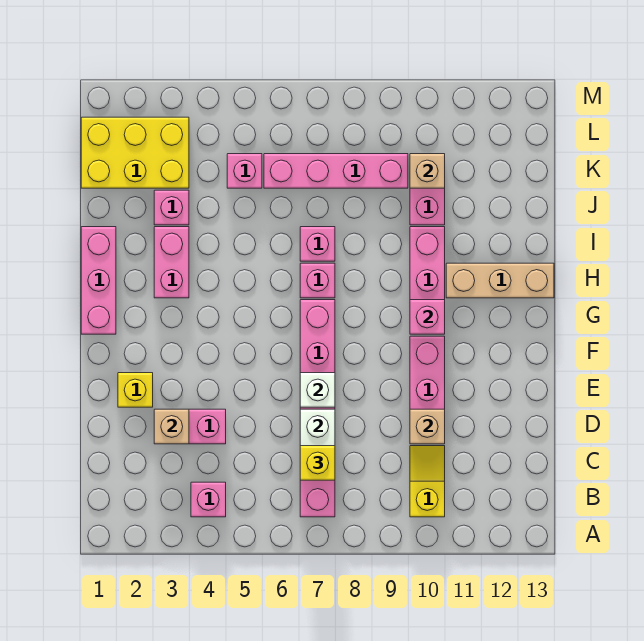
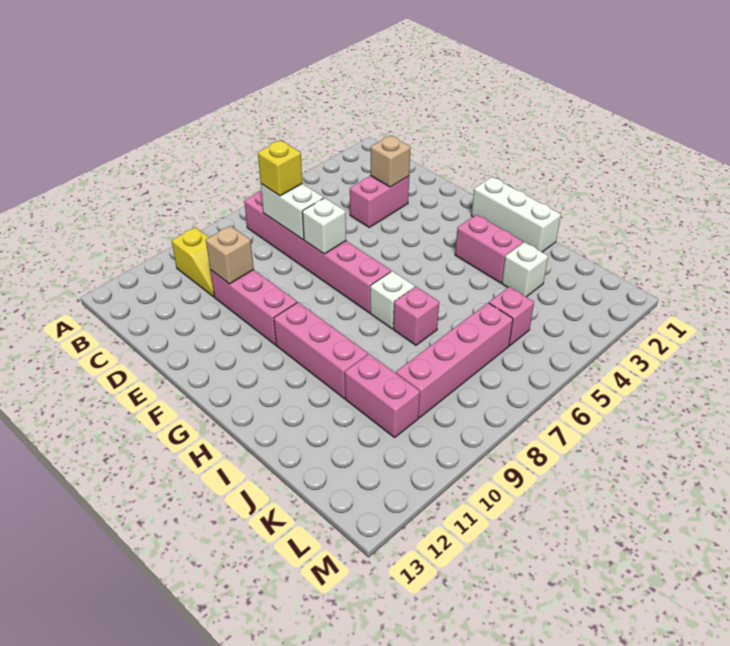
pink brick B4 level 1 -> none
yellow brick E2 level 1 -> none
pink brick G1:I1 level 1 -> white brick G1:I1 level 1
pink brick G10 level 2 -> none
pink brick H7 level 1 -> white brick H7 level 1
tan brick H11:H13 level 1 -> none
pink brick J3 level 1 -> white brick J3 level 1
yellow brick K1:L3 level 1 -> none
tan brick K10 level 2 -> none

